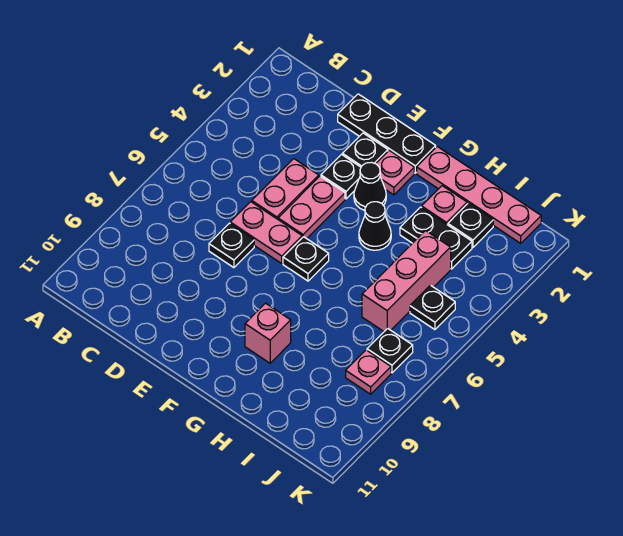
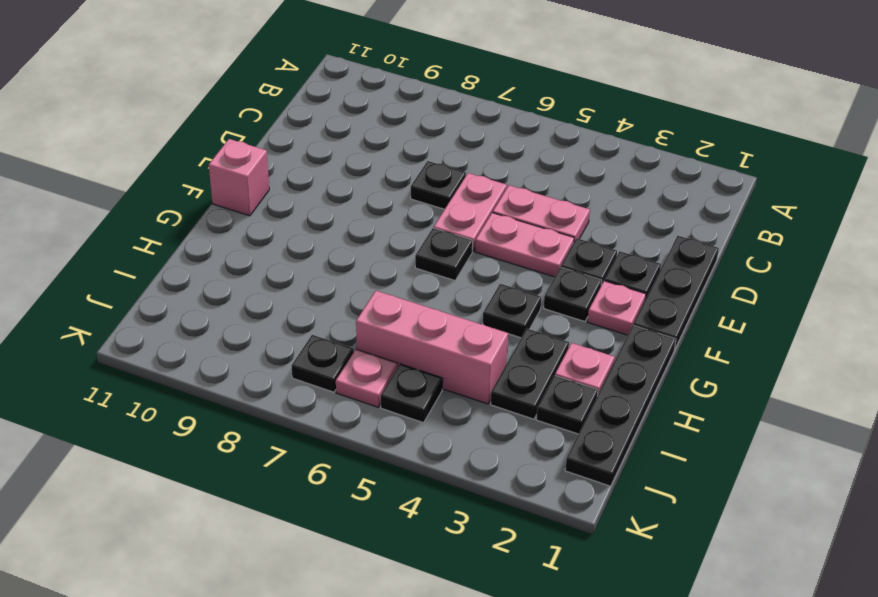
black cone F3 level 1 -> black plate F3 level 1
pink plate G1:J1 level 1 -> black plate G1:J1 level 1
black cone G4 level 1 -> black plate G4 level 1
pink brick G9 level 1 -> pink brick F11 level 1
pink plate J8 level 1 -> pink plate J6 level 1

